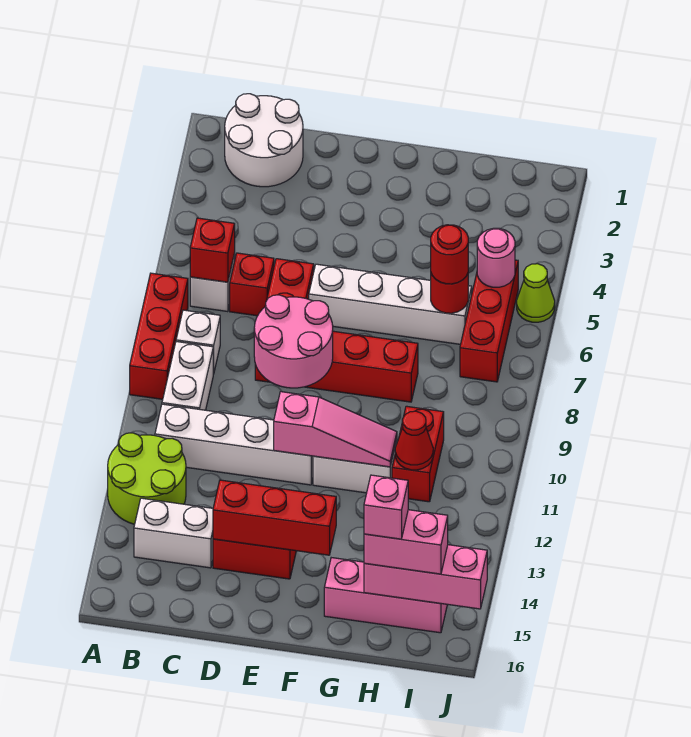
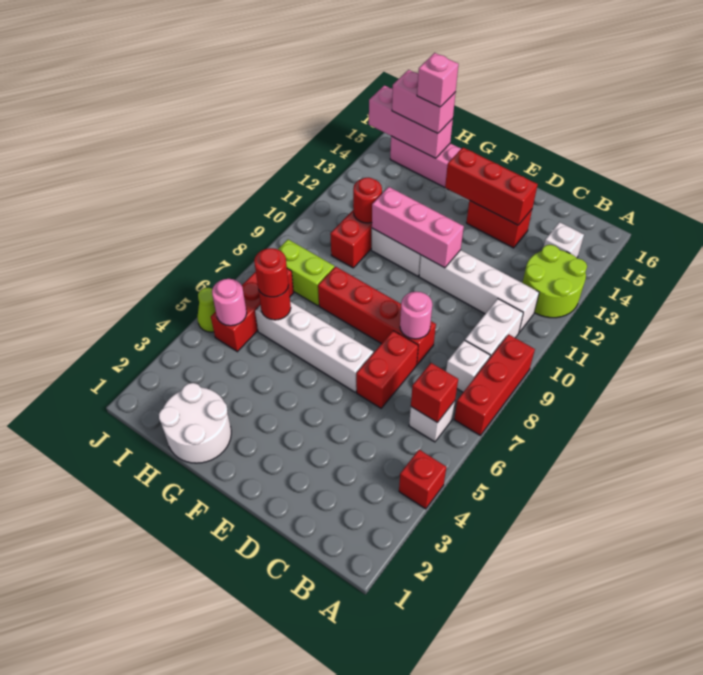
white round brick B1:C2 level 1 -> white round brick G1:H2 level 1
white brick B14:C14 level 1 -> white brick B14 level 1
red brick C6 level 1 -> red brick A4 level 1
pink round brick D8:E9 level 2 -> pink round brick D8 level 2
pink slope E11:G11 level 2 top E -> pink brick E11:G11 level 2
none -> lime brick H8:I8 level 1
red cone H11 level 2 -> red round brick H11 level 2

